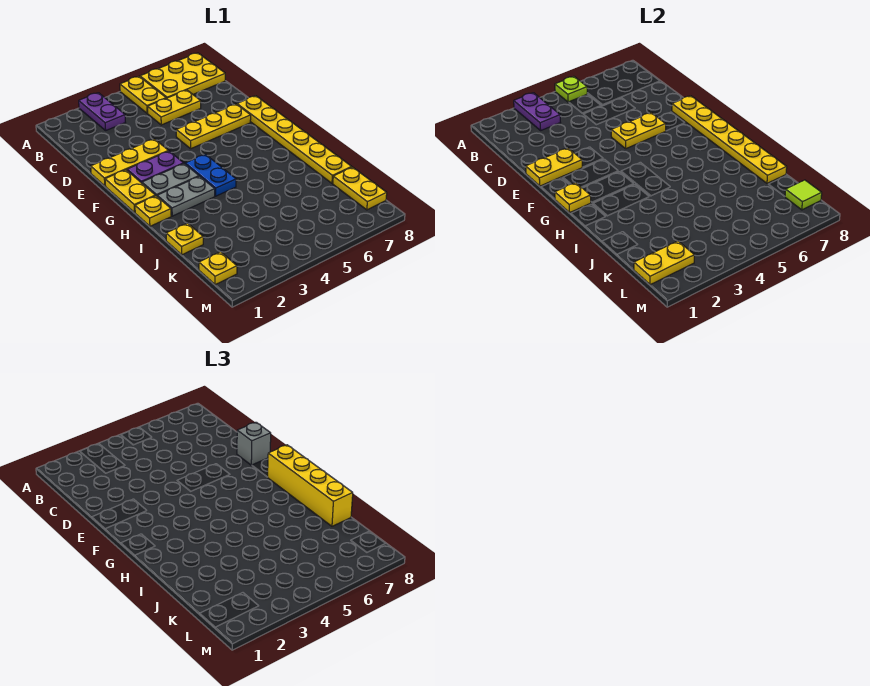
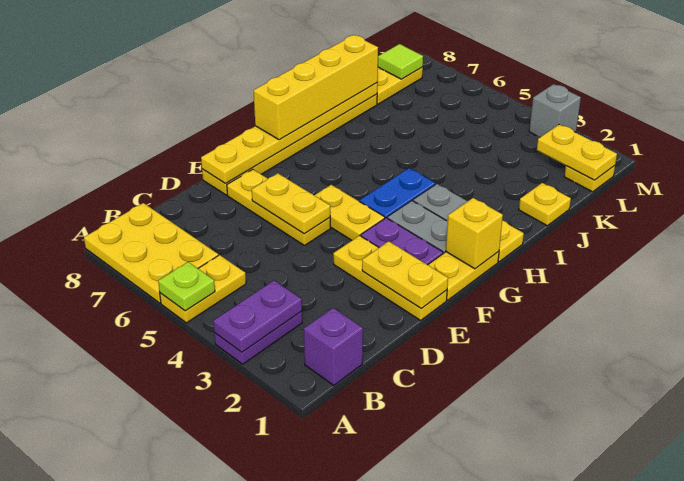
none -> purple brick B1 level 1
yellow plate C5:C6 level 1 -> yellow plate F4:F5 level 1
grey brick E8 level 3 -> grey brick M3 level 1
yellow plate G1 level 2 -> yellow brick G1 level 2

